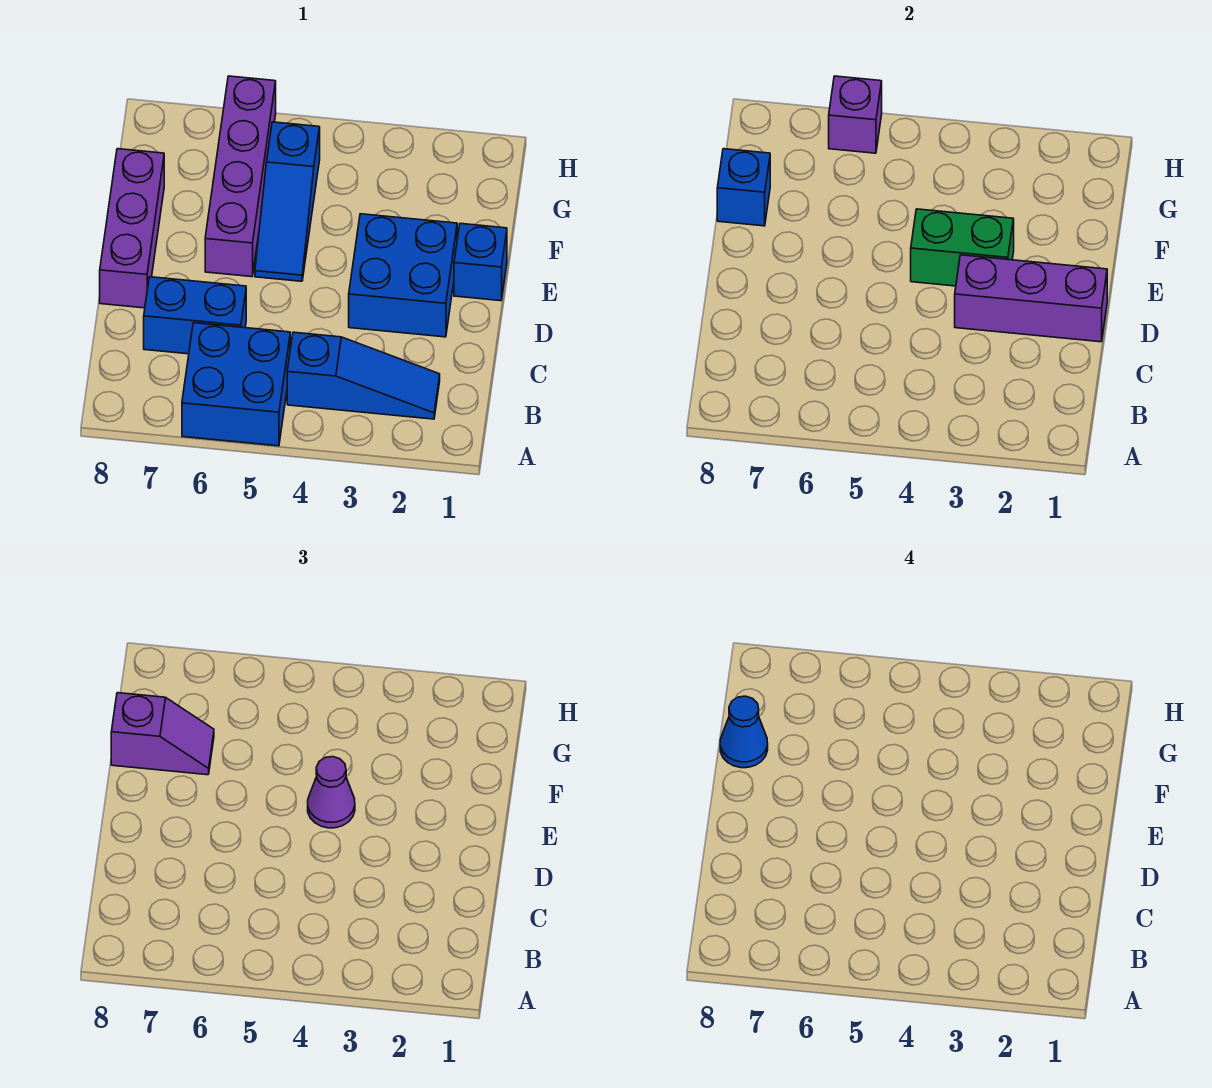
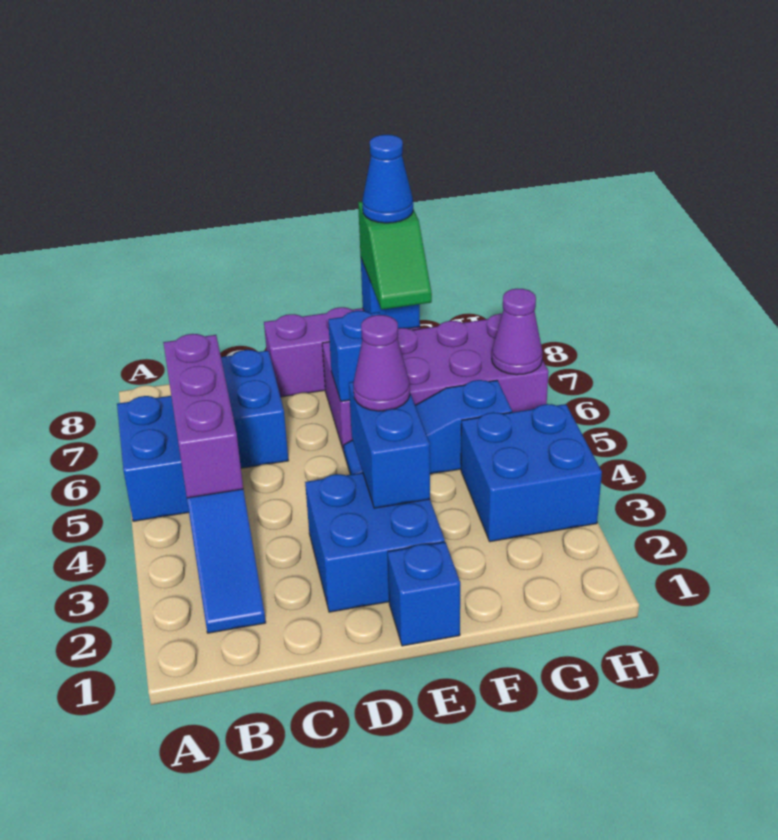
purple brick D1:D3 level 2 -> purple brick B4:B6 level 2
green brick E3:E4 level 2 -> blue brick E3:E4 level 2
purple brick E6:H6 level 1 -> purple brick E6:H7 level 1
none -> blue brick E6 level 2
purple slope F7:F8 level 3 top 8 -> green slope F7:F8 level 3 top 8
none -> blue brick G3:H4 level 1
purple brick H6 level 2 -> purple cone H6 level 2

